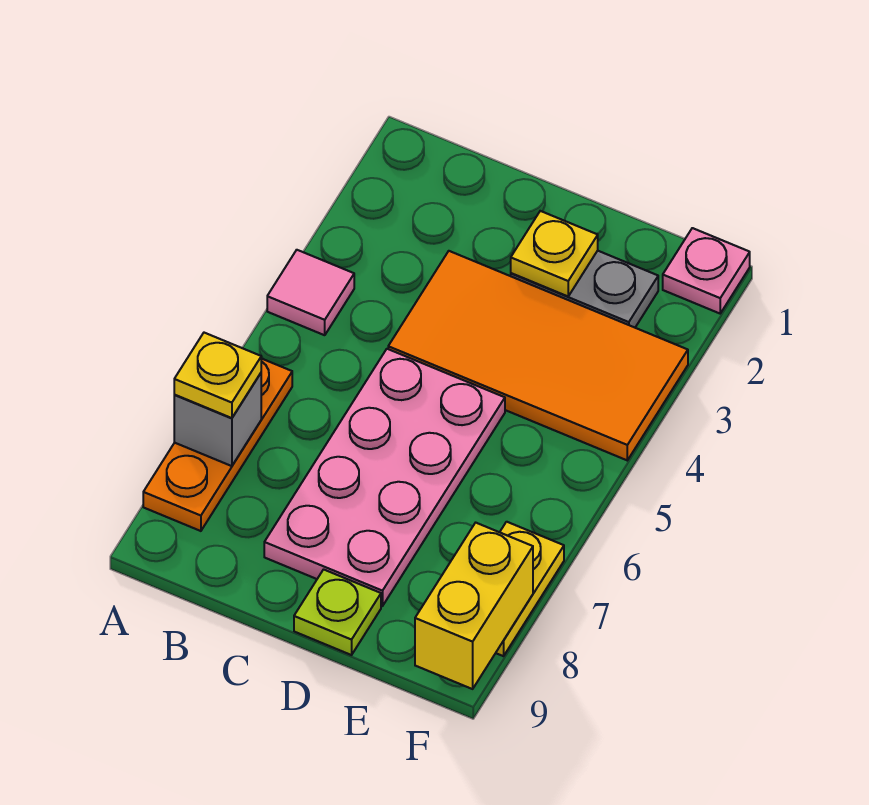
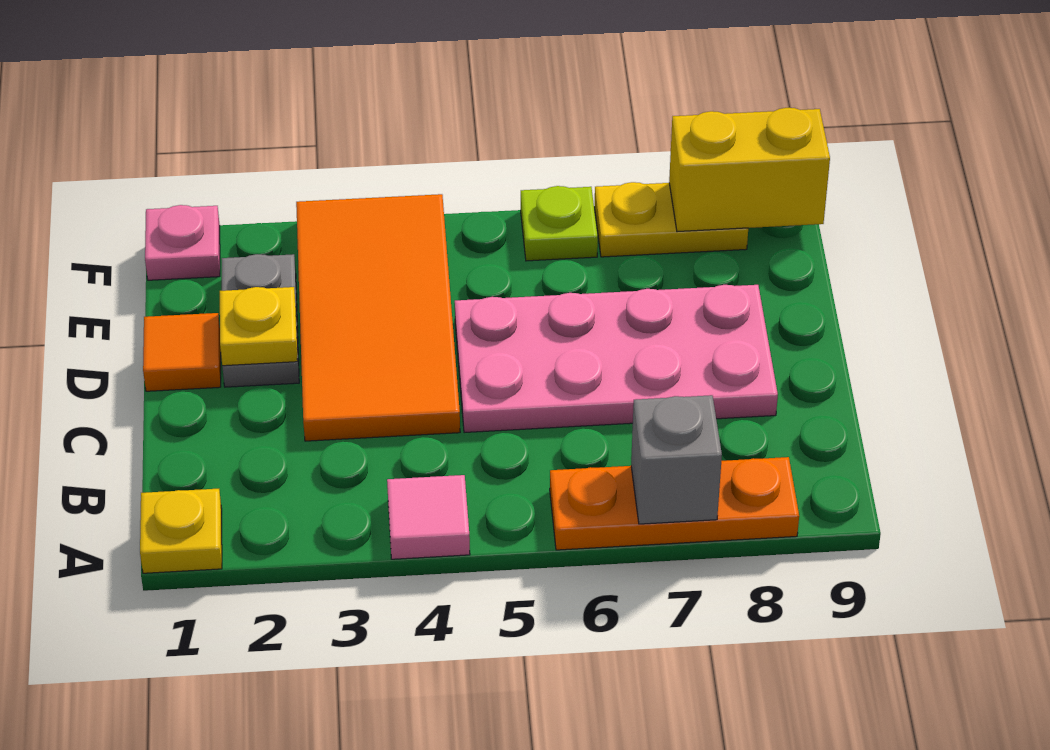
yellow plate A7 level 3 -> yellow plate A1 level 1
none -> orange tile D1 level 1
lime plate D9 level 1 -> lime plate F6 level 1

